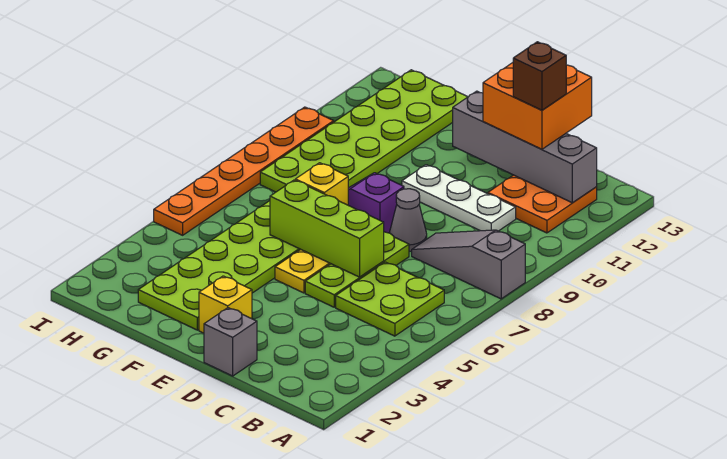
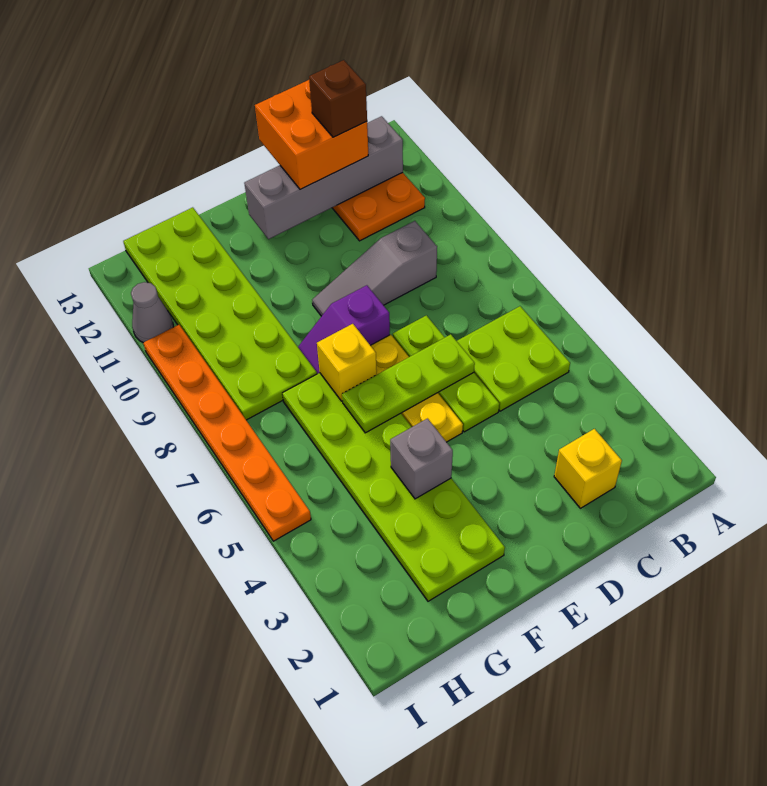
grey slope A8:C8 level 1 top A -> grey slope C9:E9 level 1 top C
white plate C10:E10 level 1 -> none
grey brick D1 level 1 -> grey brick F4 level 2
lime brick D6:F6 level 2 -> lime plate D6:F6 level 2
grey cone D8 level 1 -> grey cone I11 level 1
yellow brick E2 level 1 -> yellow brick C2 level 1

